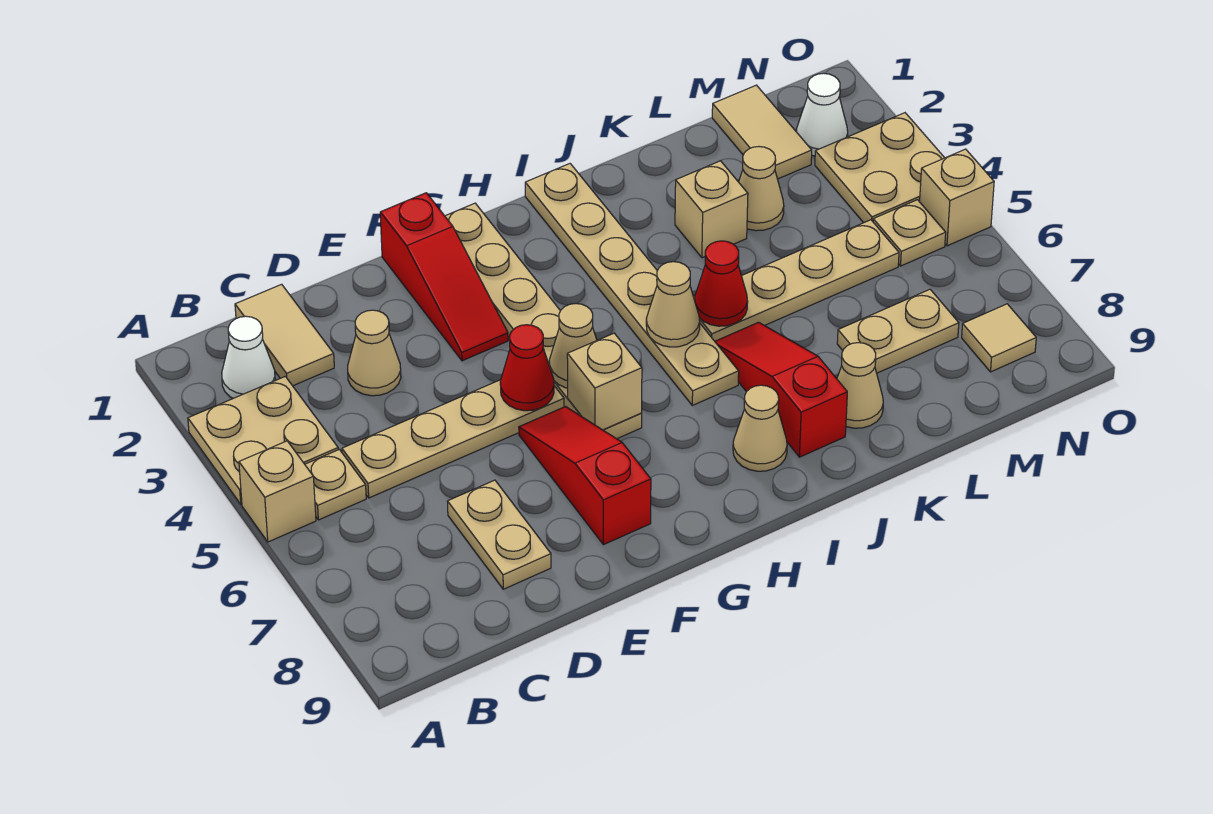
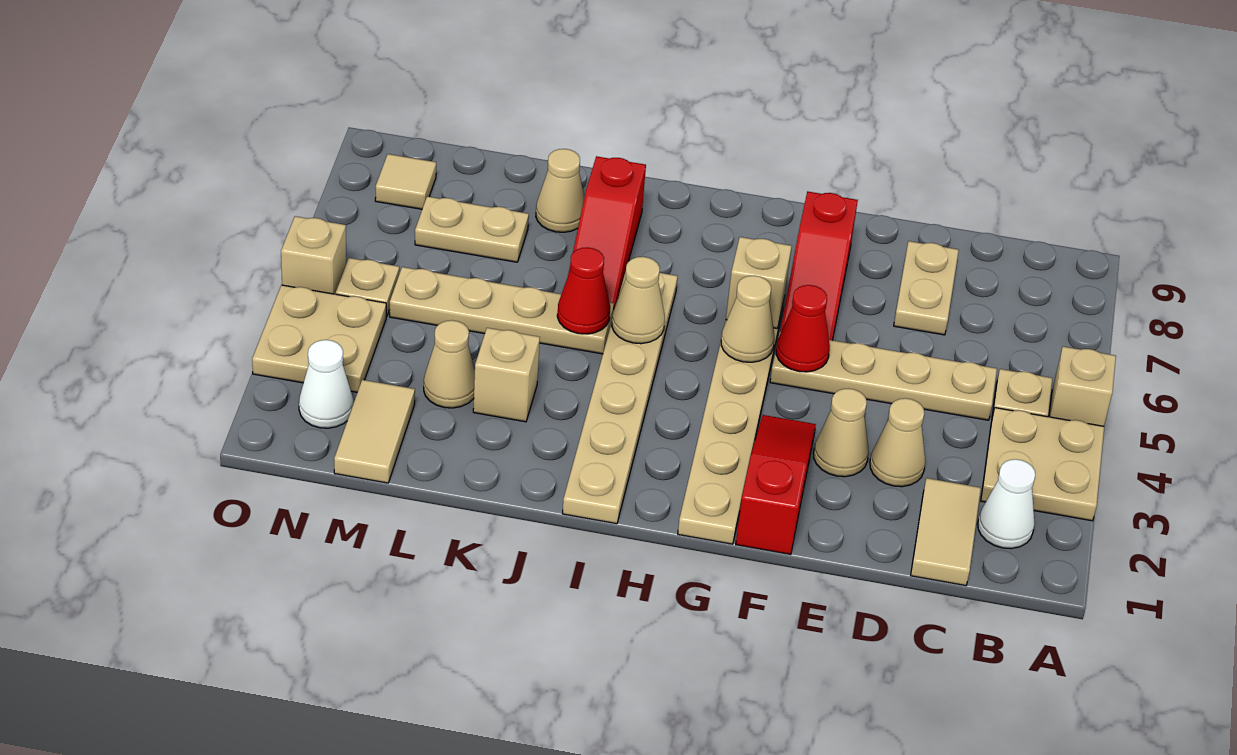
tan cone I8 level 1 -> tan cone E3 level 1

